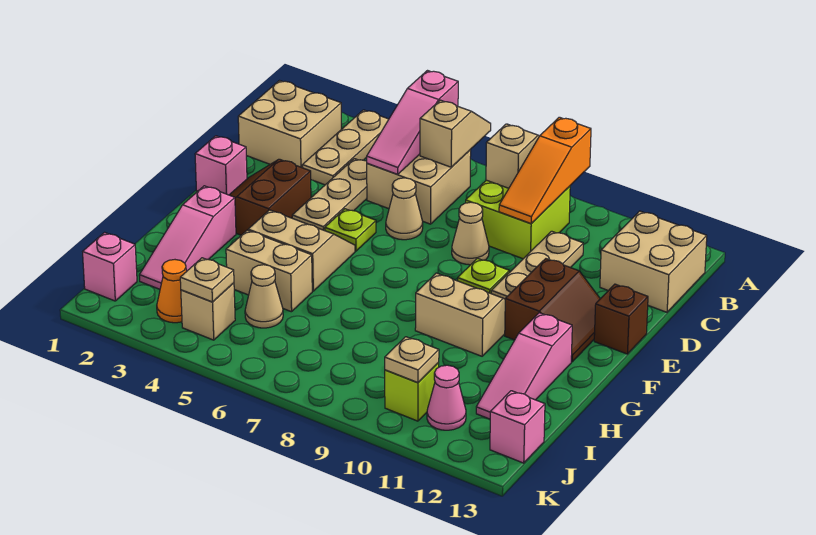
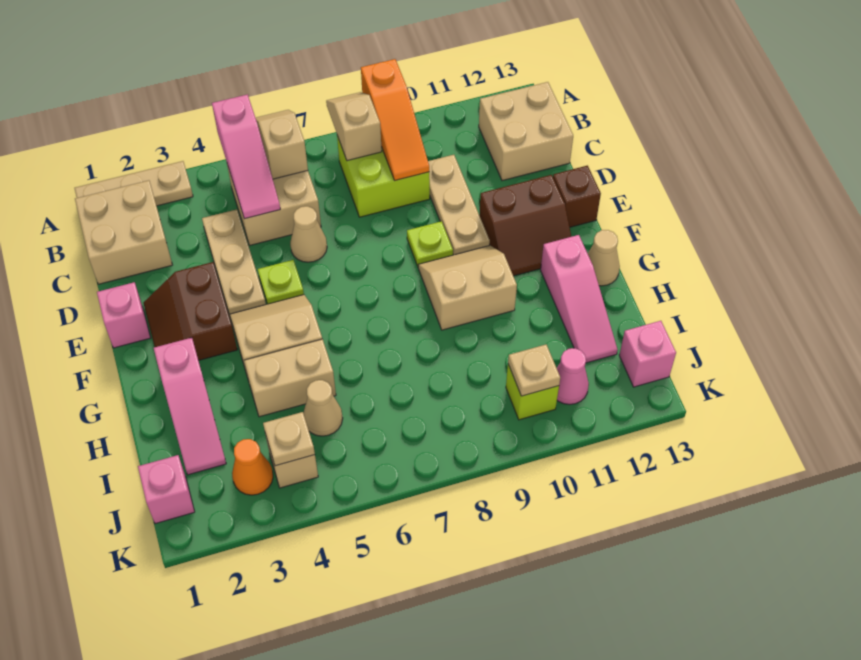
tan plate A3:C3 level 1 -> tan plate A1:A3 level 1
tan cone D8 level 1 -> tan cone G13 level 1
brown slope E11:F12 level 1 top 11 -> brown slope E11:F12 level 1 top E

